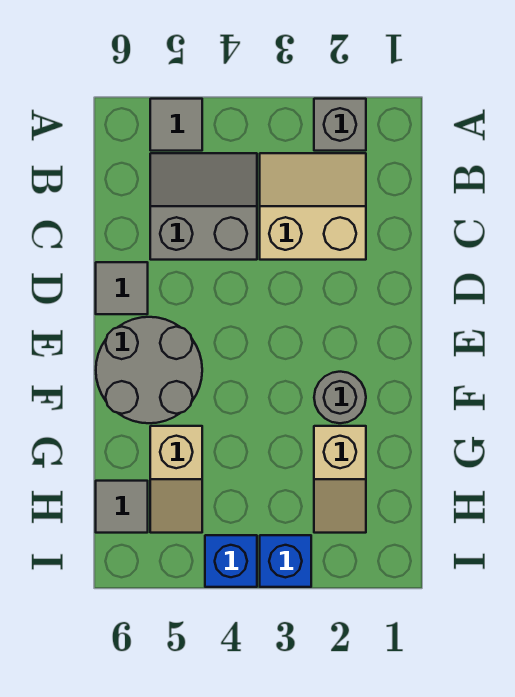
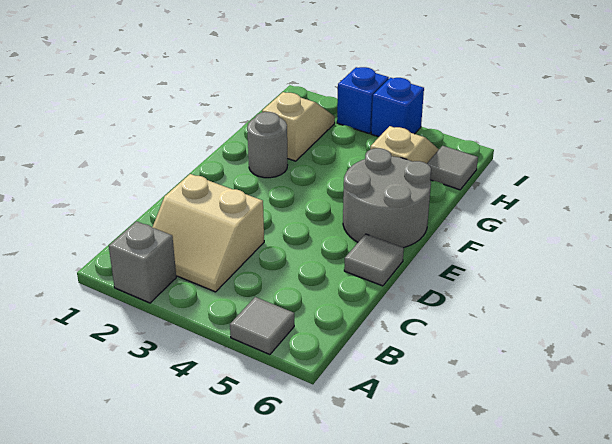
grey slope B4:C5 level 1 top C -> none

